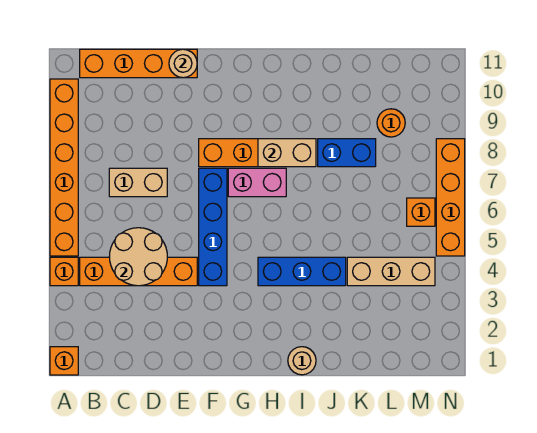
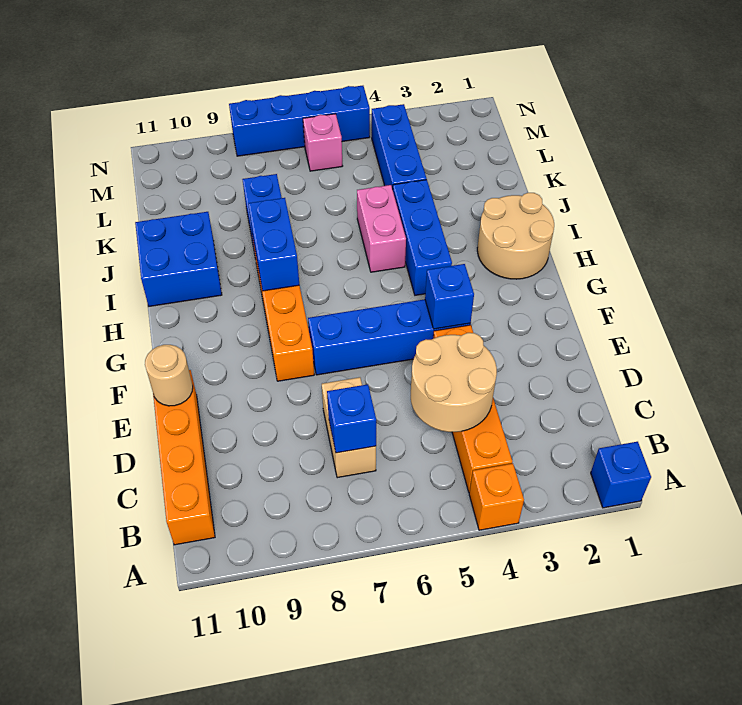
orange brick A1 level 1 -> blue brick A1 level 1
orange brick A5:A10 level 1 -> none
none -> blue brick C7 level 2
none -> blue brick F4 level 2
pink brick G7:H7 level 1 -> pink brick I5:J5 level 1
tan brick H8:I8 level 2 -> blue brick H8:I8 level 2
tan round brick I1 level 1 -> tan round brick H1:I2 level 1
none -> blue brick I10:J11 level 1
tan brick K4:M4 level 1 -> blue brick K4:M4 level 1
orange round brick L9 level 1 -> none
orange brick M6 level 1 -> pink brick M6 level 1
orange brick N5:N8 level 1 -> blue brick N5:N8 level 1

